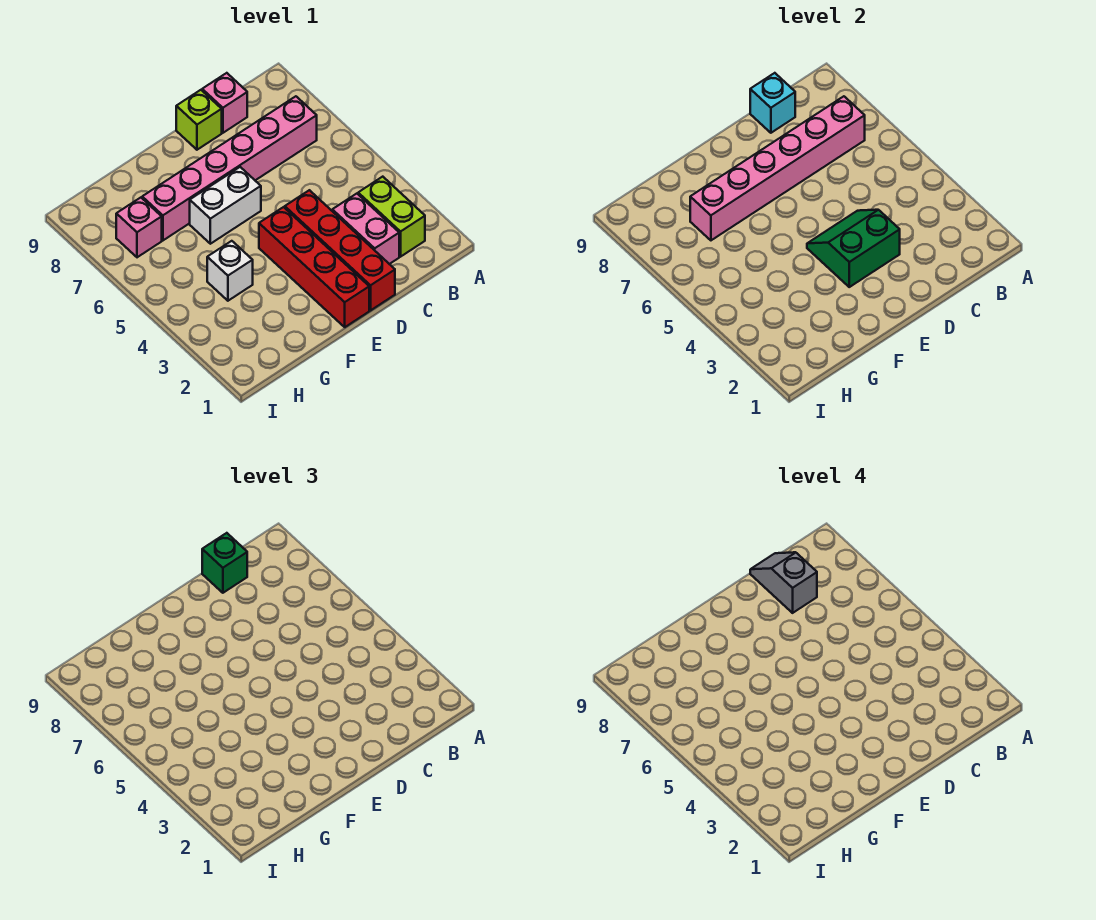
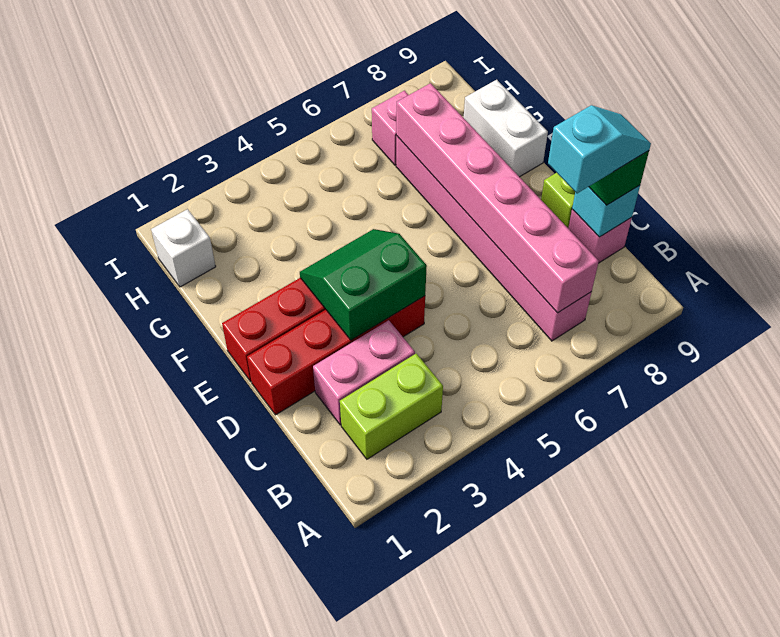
grey slope C8:C9 level 4 top 8 -> cyan slope C8:C9 level 4 top 8
green slope D3:E4 level 2 top 3 -> green slope D3:E4 level 2 top D
white brick E6:F6 level 1 -> white brick F9:G9 level 1
white brick G4 level 1 -> white brick H1 level 1

